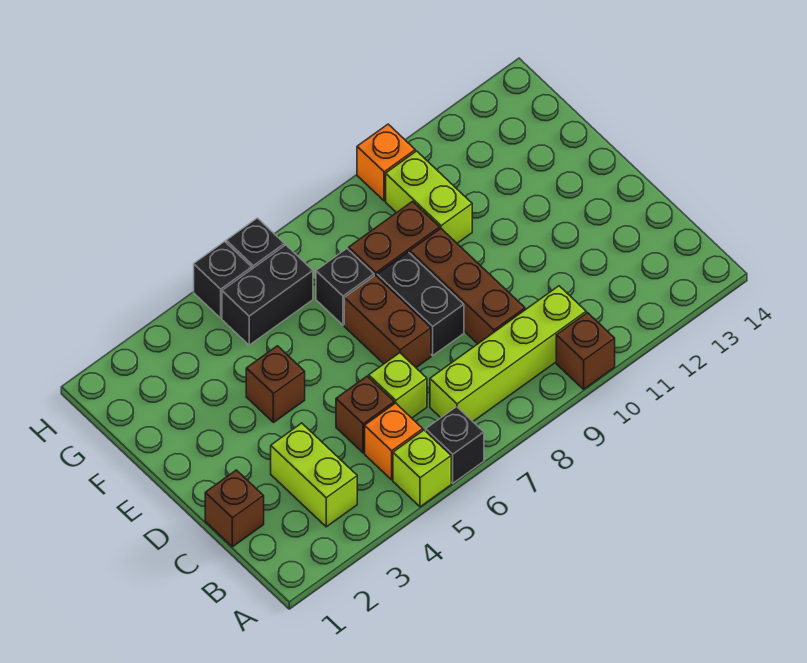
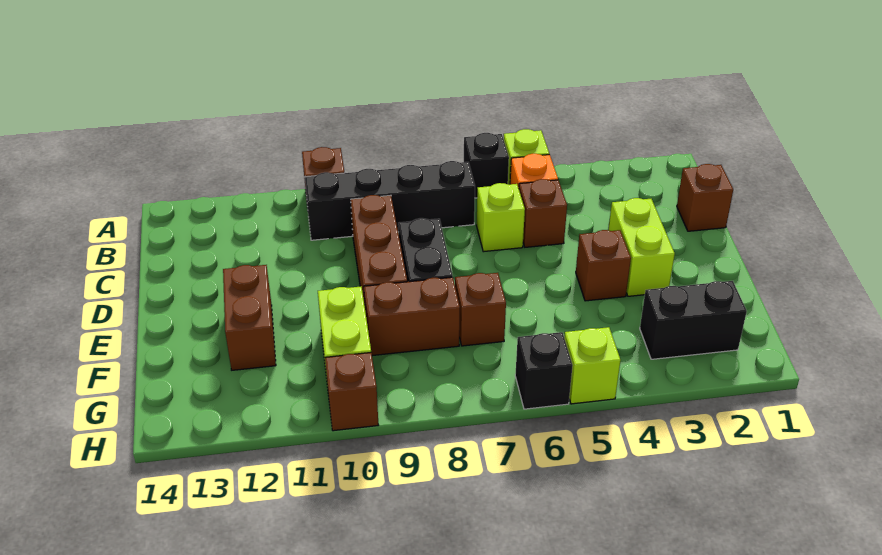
lime brick B3:C3 level 1 -> lime brick D3:E3 level 1
lime brick B7:B10 level 1 -> black brick B7:B10 level 1
brown brick D7:E7 level 1 -> brown brick E12:F12 level 1
black brick F7 level 1 -> brown brick F7 level 1
black brick G5:G6 level 1 -> black brick G2:G3 level 1
black brick H5 level 1 -> lime brick H5 level 1
orange brick H10 level 1 -> brown brick H10 level 1

